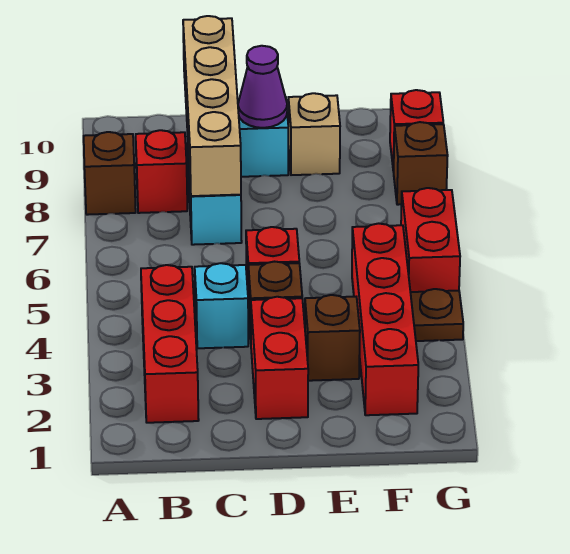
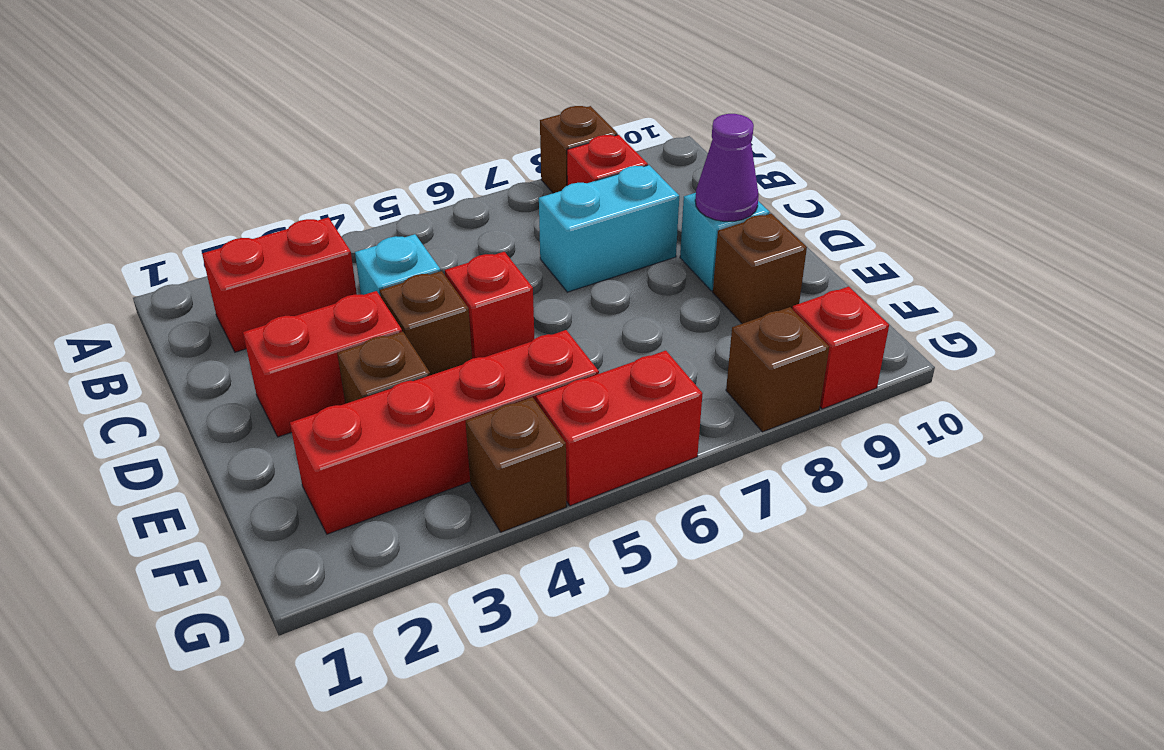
red brick B2:B4 level 1 -> red brick B2:B3 level 1
tan brick C7:C10 level 2 -> none
tan brick E9 level 1 -> brown brick E9 level 1
brown plate G4 level 1 -> brown brick G4 level 1

